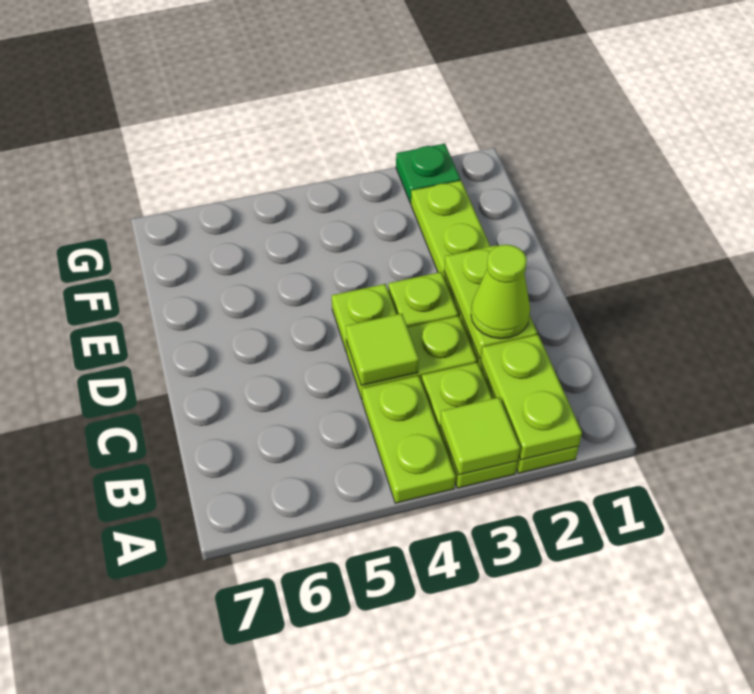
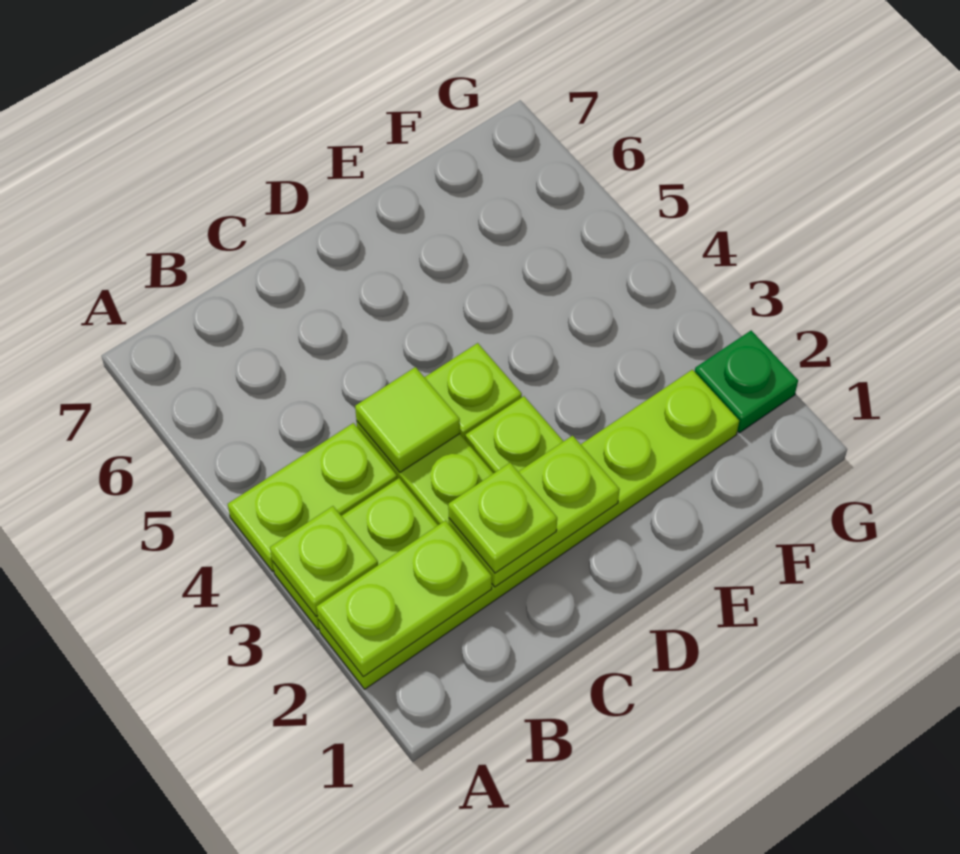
lime tile A3 level 2 -> lime plate A3 level 2
lime cone C2 level 3 -> lime plate C2 level 3

